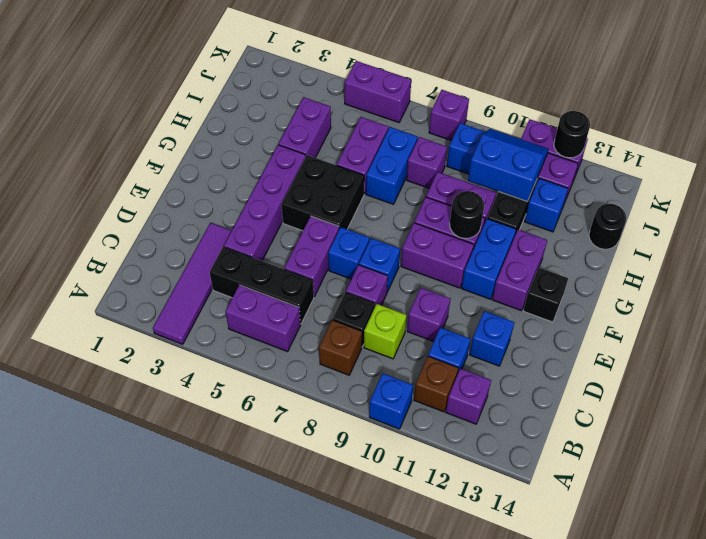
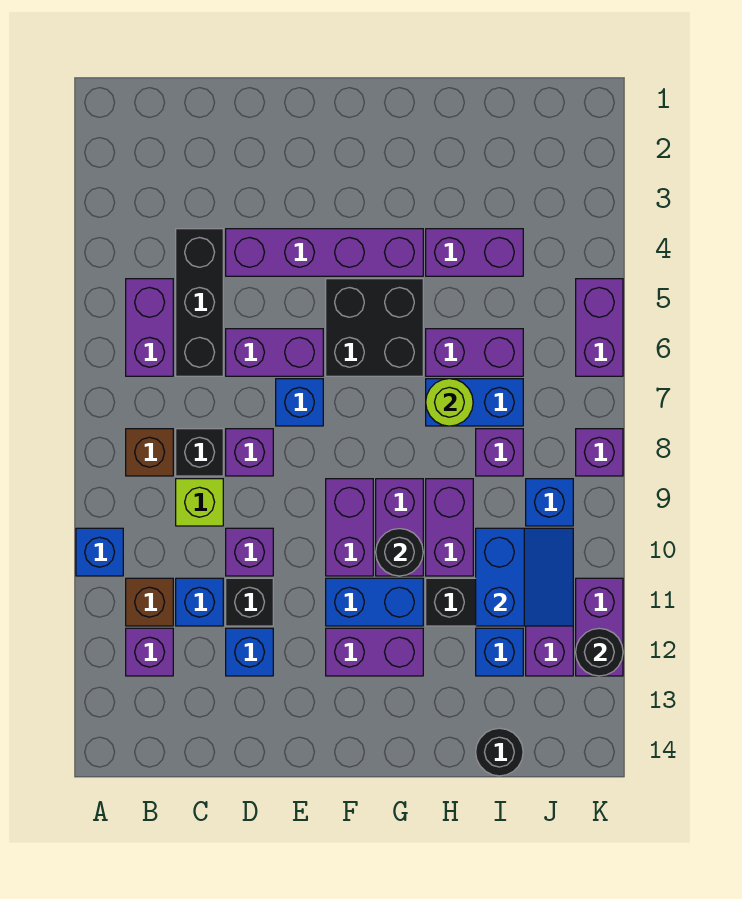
purple tile A3:D3 level 1 -> none
blue brick E8 level 1 -> none
black brick F13 level 1 -> black brick D11 level 1
none -> lime round brick H7 level 2

